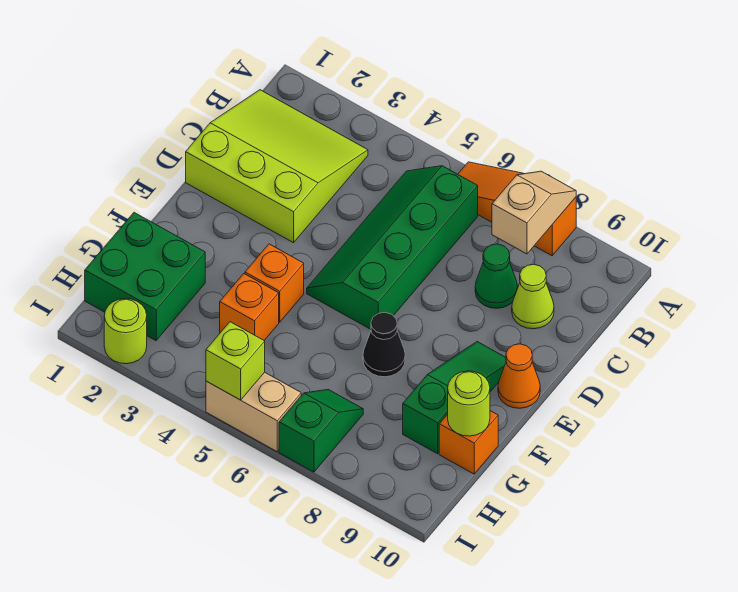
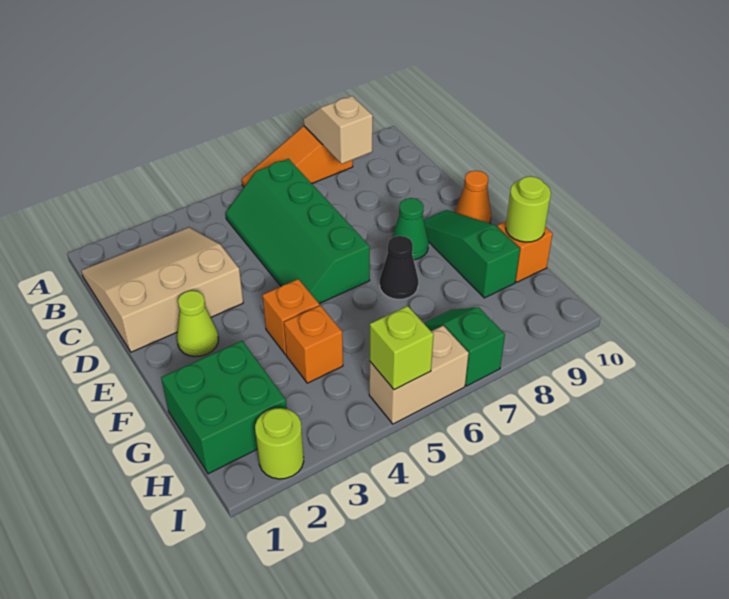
lime slope B1:D3 level 1 top D -> tan slope B1:D3 level 1 top D
green cone C8 level 1 -> green cone E8 level 1
lime cone C9 level 1 -> lime cone E2 level 1

